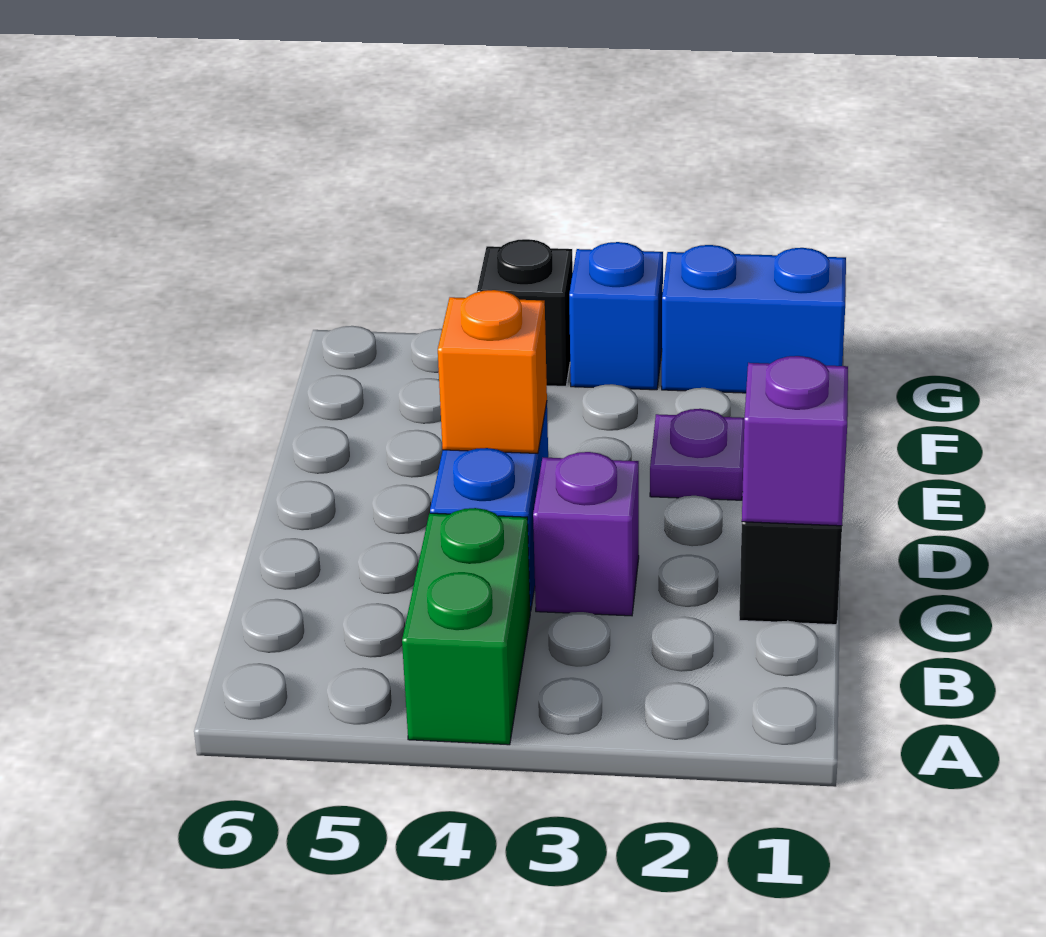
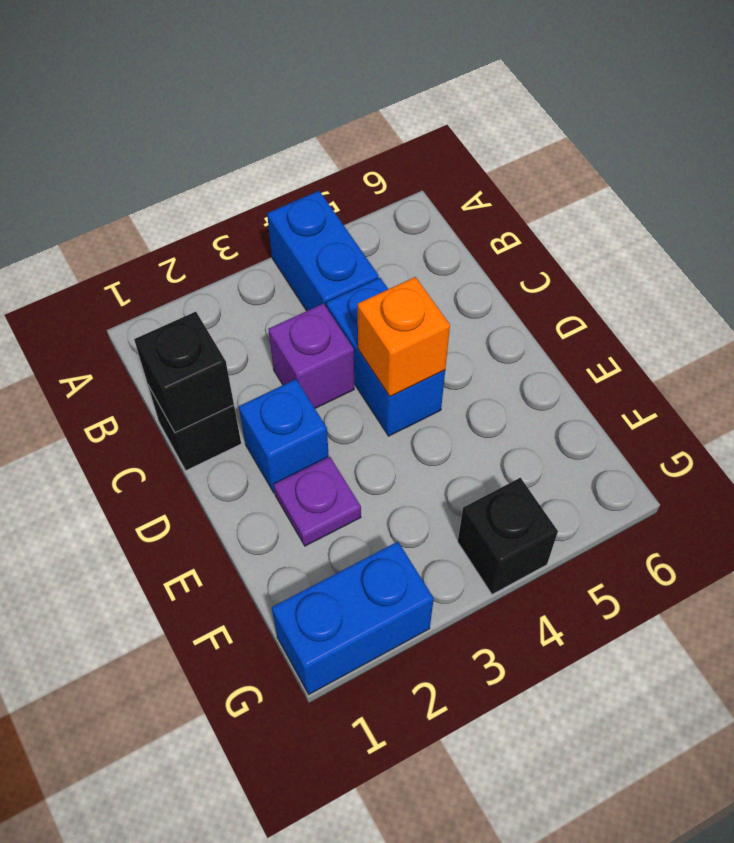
green brick A4:B4 level 1 -> blue brick A4:B4 level 1
purple brick C1 level 2 -> black brick C1 level 2
blue brick G3 level 1 -> blue brick D2 level 1

